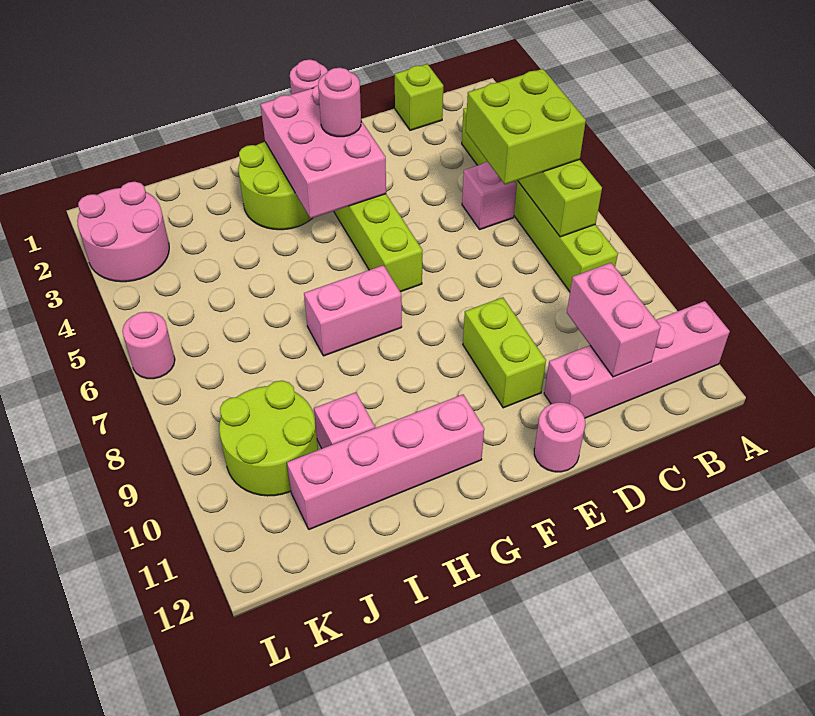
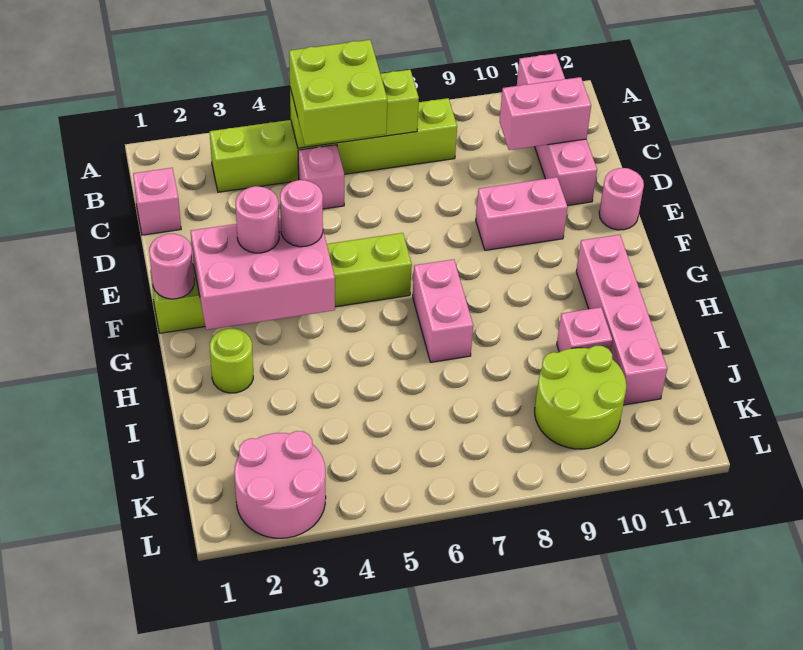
lime brick C1 level 1 -> pink brick C1 level 1
lime brick E9:E10 level 1 -> pink brick E9:E10 level 1
lime round brick G2:H3 level 1 -> lime round brick H2 level 1
pink round brick L6 level 1 -> pink round brick F4 level 3

